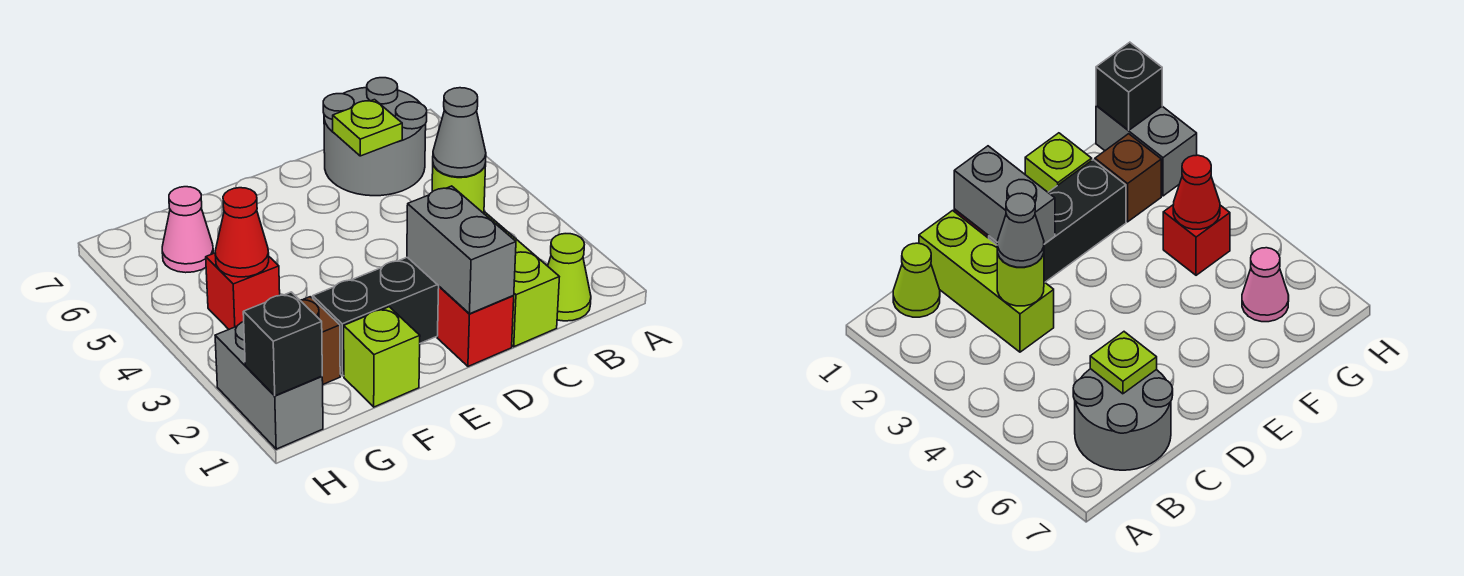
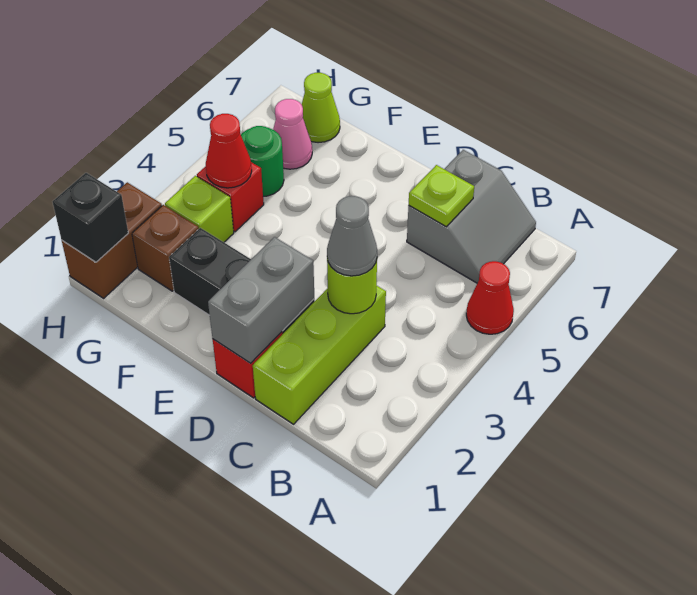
none -> red cone A5 level 1
lime cone B1 level 1 -> lime cone G7 level 1
grey round brick B6:C7 level 1 -> grey slope B6:C7 level 1 top C
lime brick F1 level 1 -> lime brick G3 level 1
none -> green round brick G5 level 1
grey brick H1:H2 level 1 -> brown brick H1:H2 level 1

